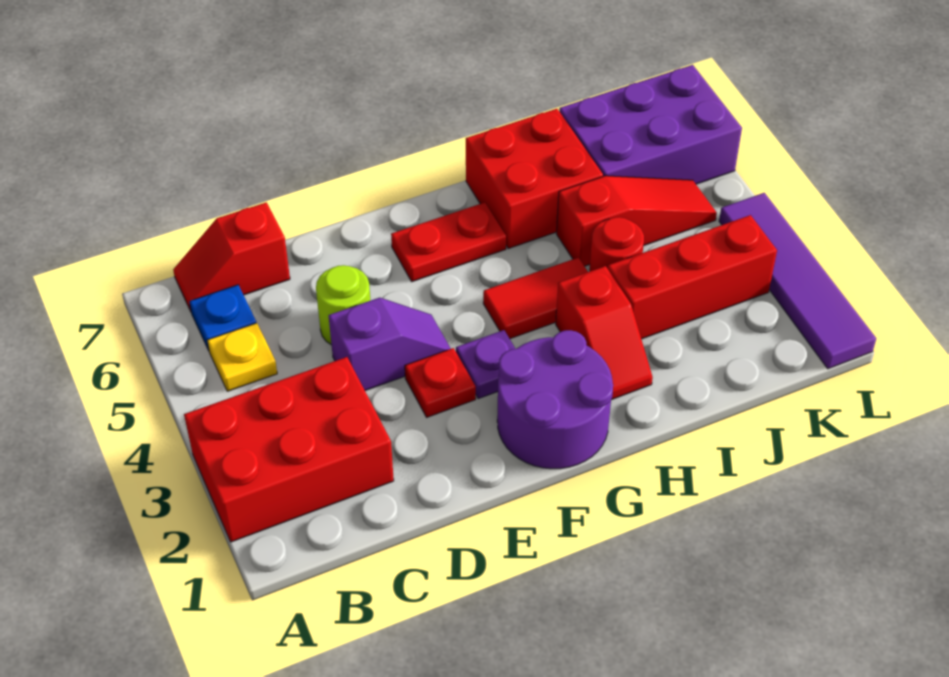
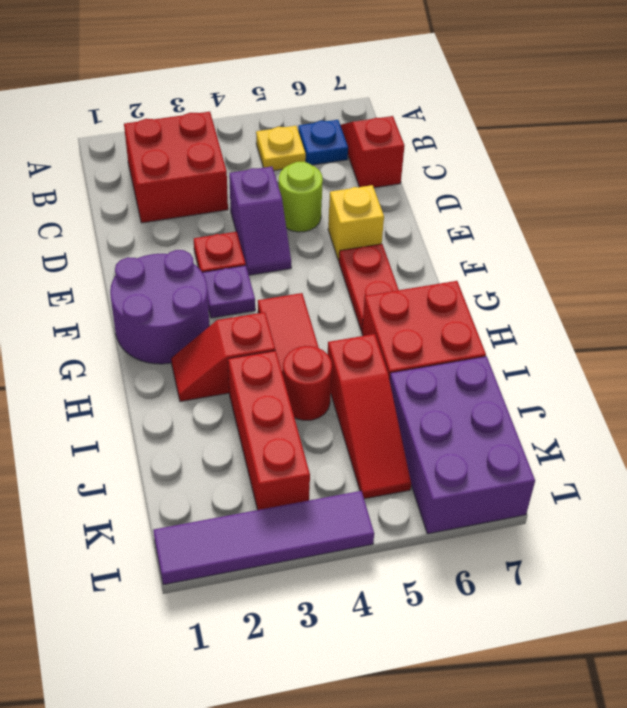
red brick A2:C3 level 1 -> red brick B2:C3 level 1
none -> yellow brick E6 level 1

